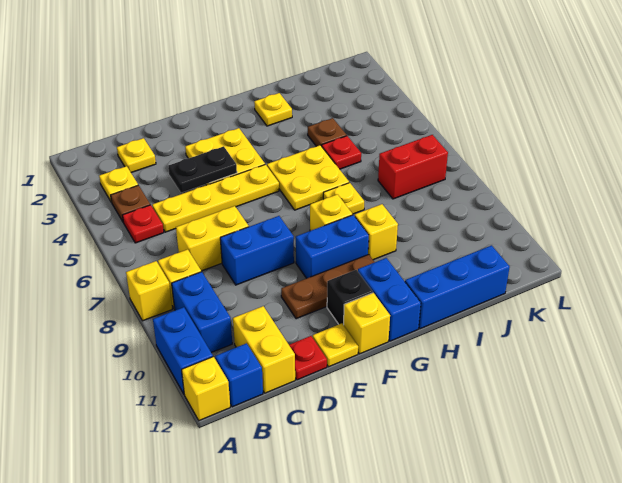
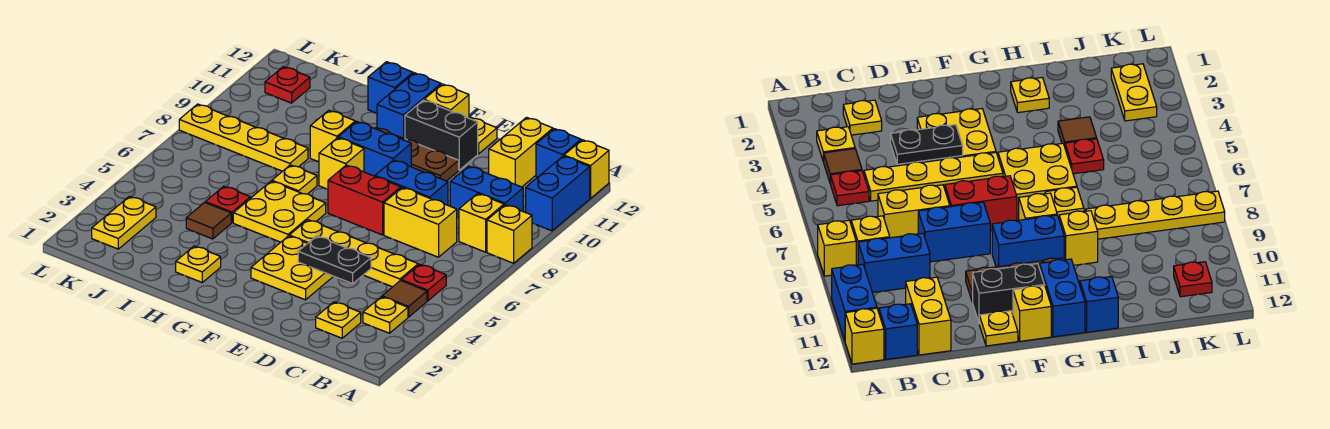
brown plate B4 level 1 -> brown tile B4 level 1
blue brick B9:B10 level 1 -> blue brick B9:C9 level 1
red plate D12 level 1 -> red plate K11 level 1
black brick F11 level 1 -> black brick E11:F11 level 1
blue brick H12:J12 level 1 -> blue brick H12 level 1
brown plate I4 level 1 -> brown tile I4 level 1
none -> yellow plate I8:L8 level 1
red brick J7:K7 level 1 -> red brick E7:F7 level 1
none -> yellow plate K2:K3 level 1

